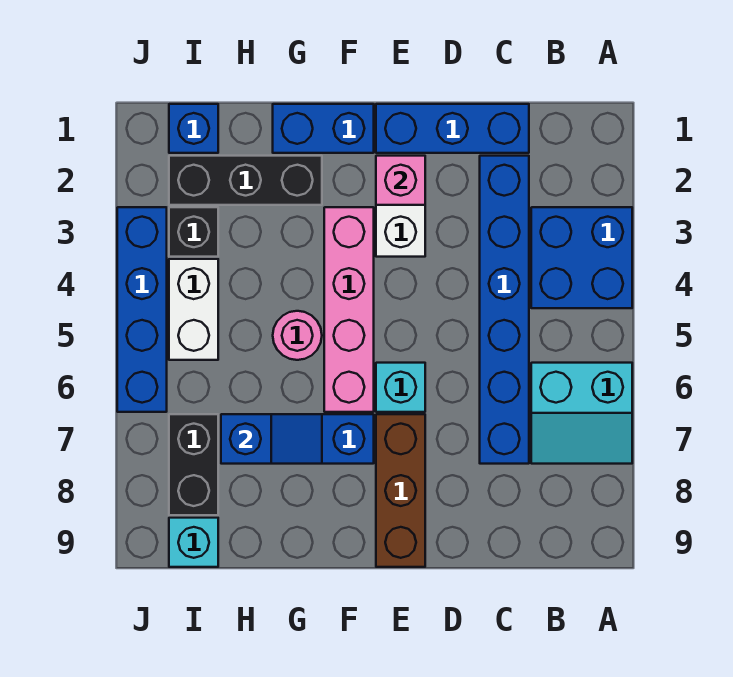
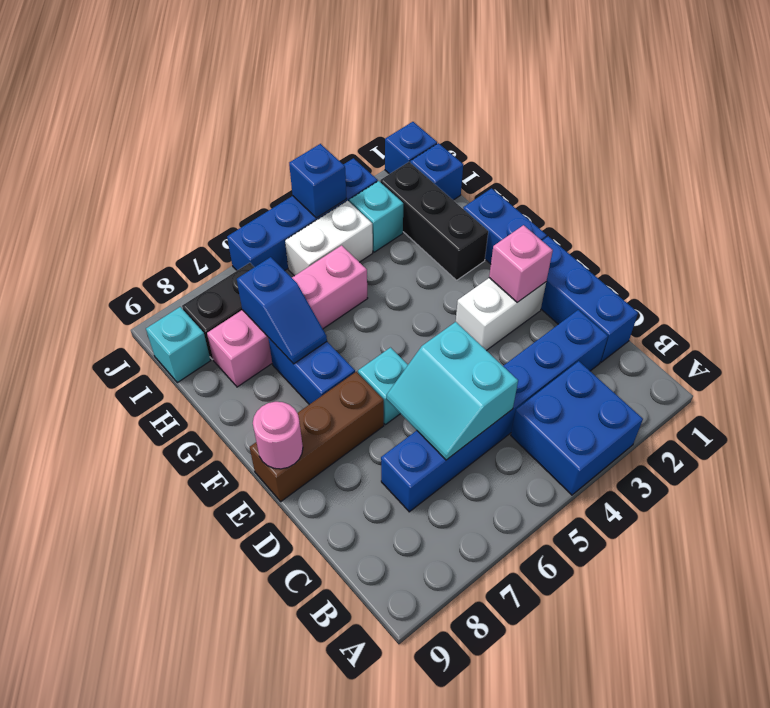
cyan slope A6:B7 level 1 top 6 -> cyan slope C5:D6 level 2 top 5
pink brick F3:F6 level 1 -> pink brick H5:H8 level 1
pink round brick G5 level 1 -> pink round brick E9 level 2
black brick I3 level 1 -> cyan brick I3 level 1
none -> blue brick J1 level 1
none -> blue brick J4 level 2

